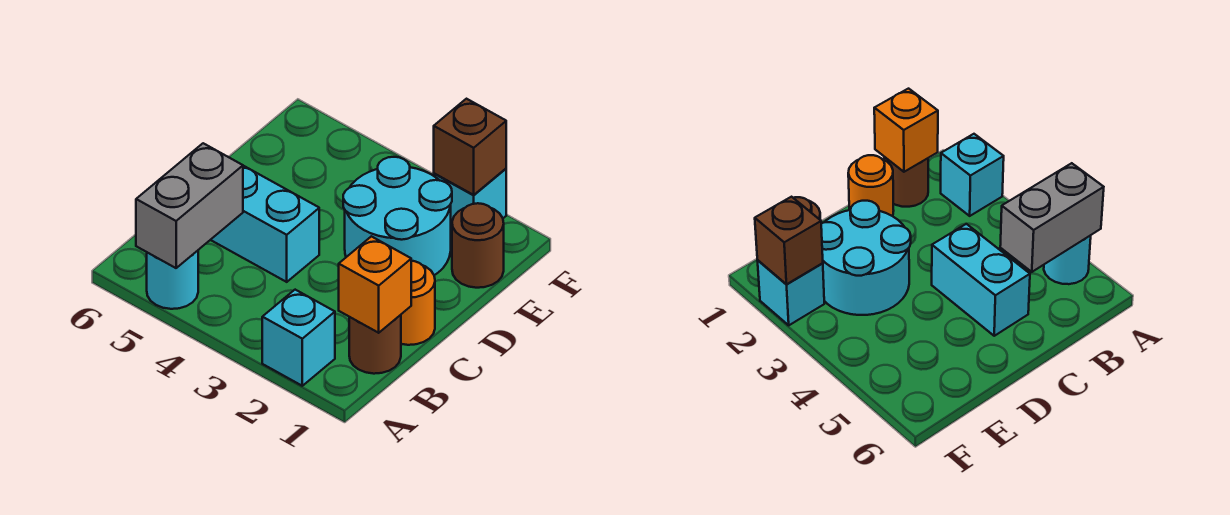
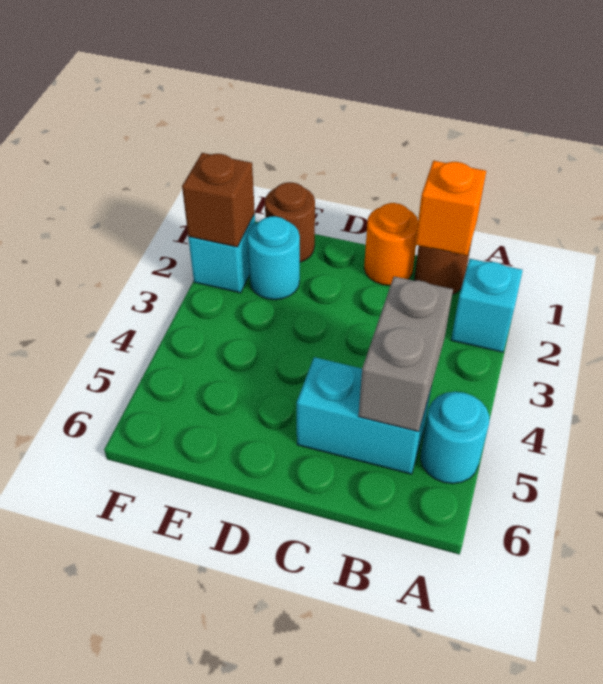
grey brick A5:B5 level 2 -> grey brick B4:B5 level 2
cyan brick C4:C5 level 1 -> cyan brick B5:C5 level 1
cyan round brick D2:E3 level 1 -> cyan round brick E2 level 1

